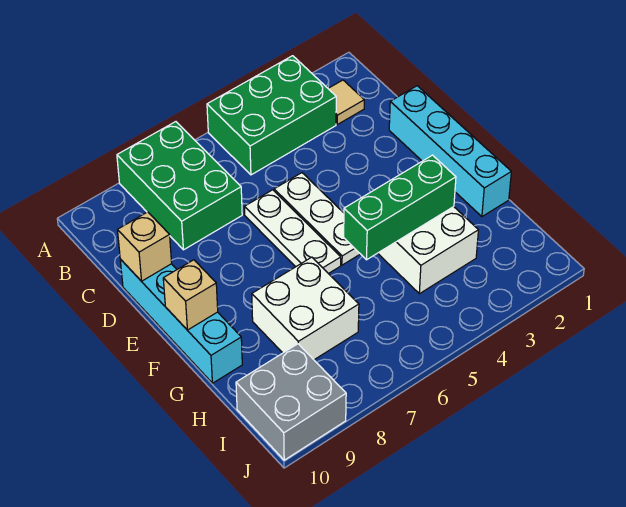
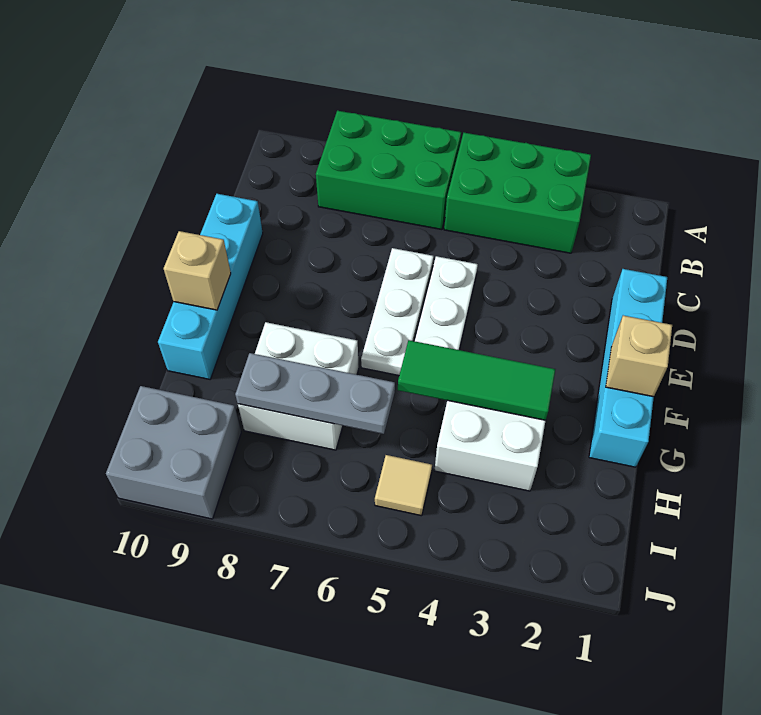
green brick A7:C8 level 1 -> green brick A6:B8 level 1
tan tile B2 level 1 -> tan tile I5 level 1
tan brick D10 level 2 -> tan brick F1 level 2
green brick G3:G5 level 2 -> green tile G3:G5 level 2
none -> grey plate H6:H8 level 2

